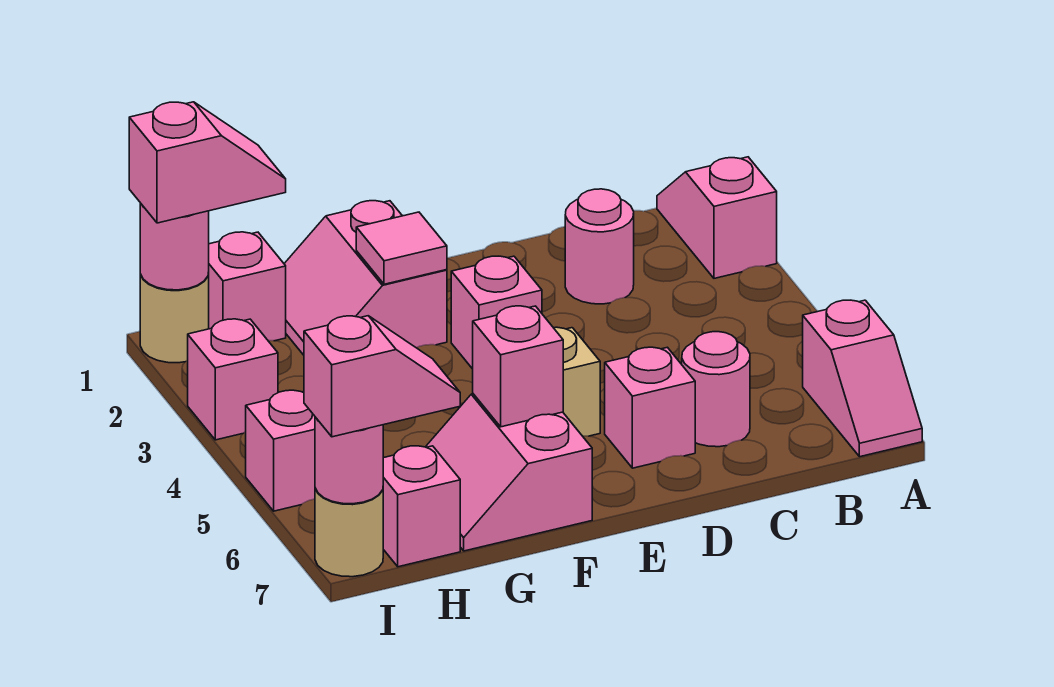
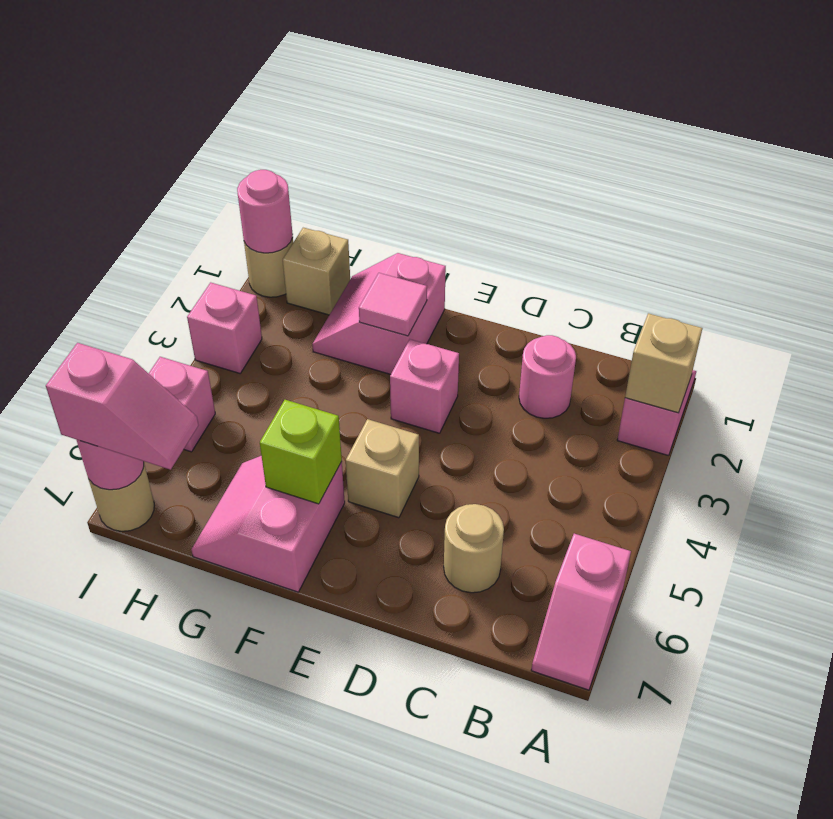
none -> tan brick A2 level 2
pink round brick C6 level 1 -> tan round brick C6 level 1
pink brick D6 level 1 -> none
pink brick F6 level 2 -> lime brick F6 level 2
pink brick H1 level 1 -> tan brick H1 level 1
pink slope H1:I1 level 3 top I -> none
pink brick H7 level 1 -> none

